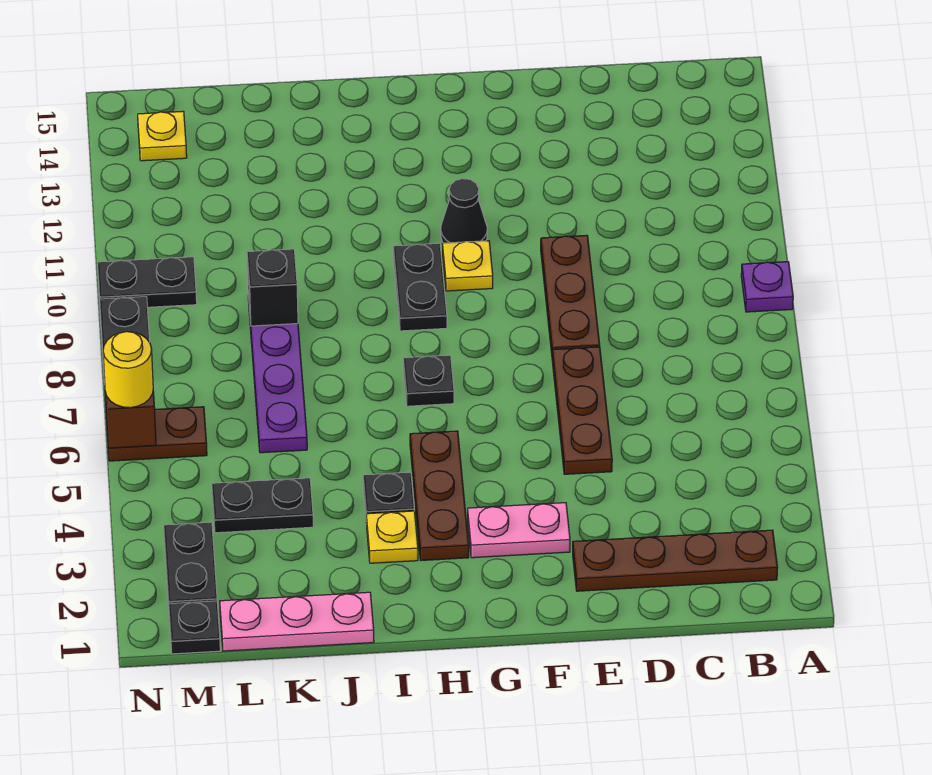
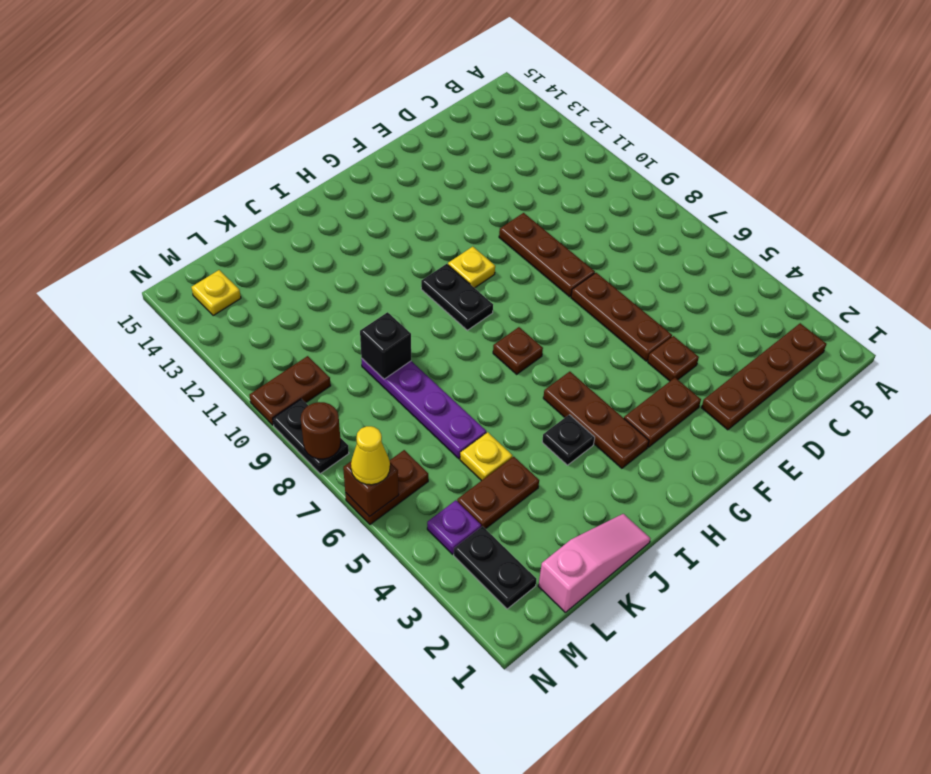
purple plate A9 level 1 -> purple plate M4 level 1
none -> brown plate E4 level 1
pink plate F3:G3 level 1 -> brown plate F3:G3 level 1
black cone G11 level 1 -> none
black plate H7 level 1 -> brown plate H7 level 1
yellow plate I3 level 1 -> yellow plate K5 level 1
pink plate J1:L1 level 1 -> pink slope J1:L1 level 1 top L
black plate K4:L4 level 1 -> brown plate K4:L4 level 1
black plate M1 level 1 -> none
black plate M10:N10 level 1 -> brown plate M10:N10 level 1
yellow round brick N6 level 3 -> yellow cone N6 level 3
none -> brown round brick N8 level 2

